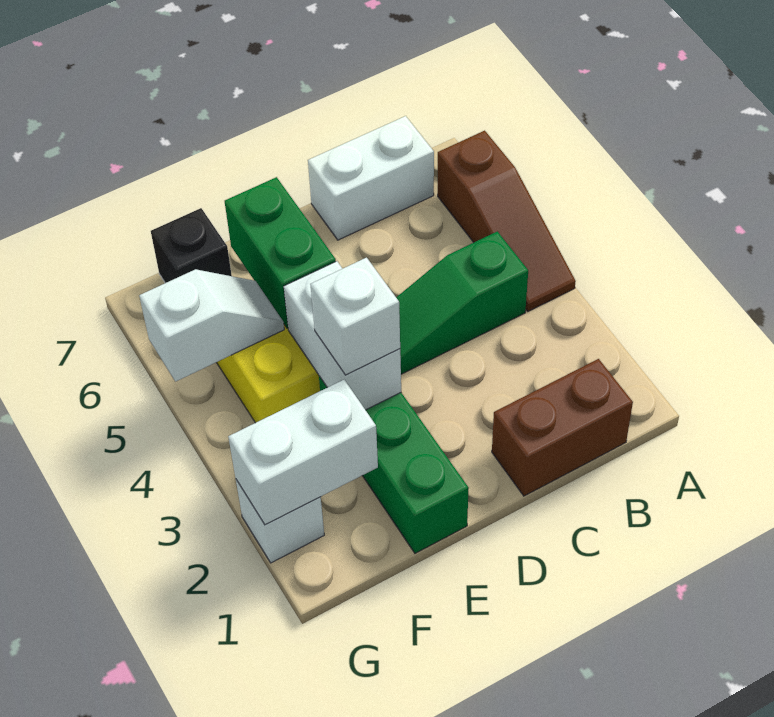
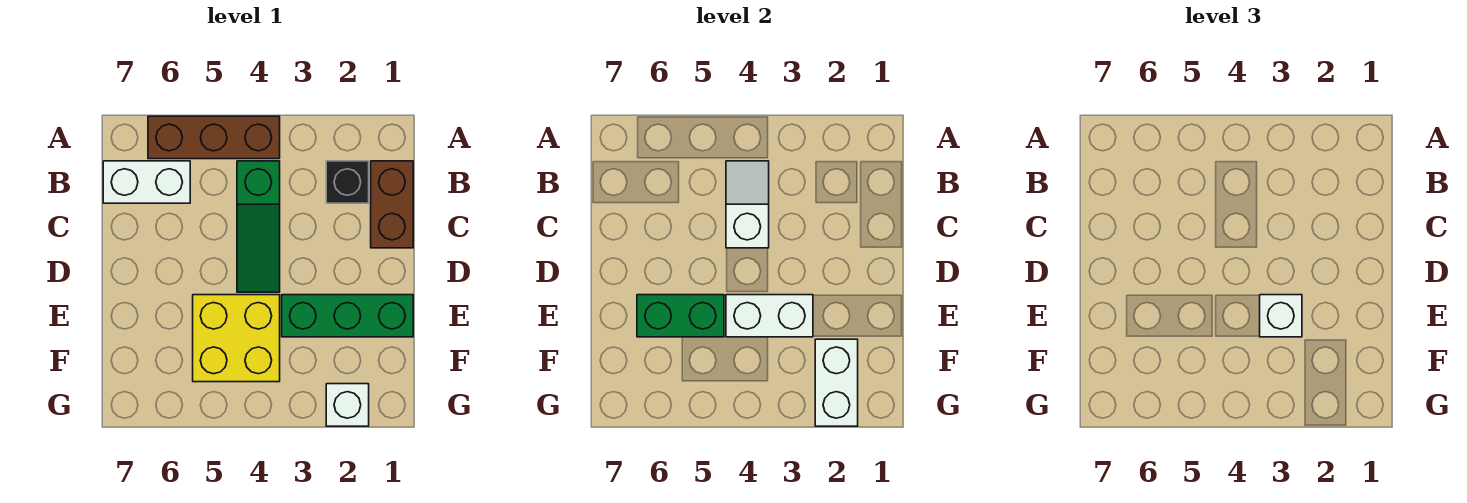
brown slope A4:A6 level 1 top 6 -> brown brick A4:A6 level 1
white brick B7:C7 level 1 -> white brick B6:B7 level 1
white slope F5:G5 level 2 top G -> white slope B4:C4 level 2 top C
black brick F7 level 1 -> black brick B2 level 1

